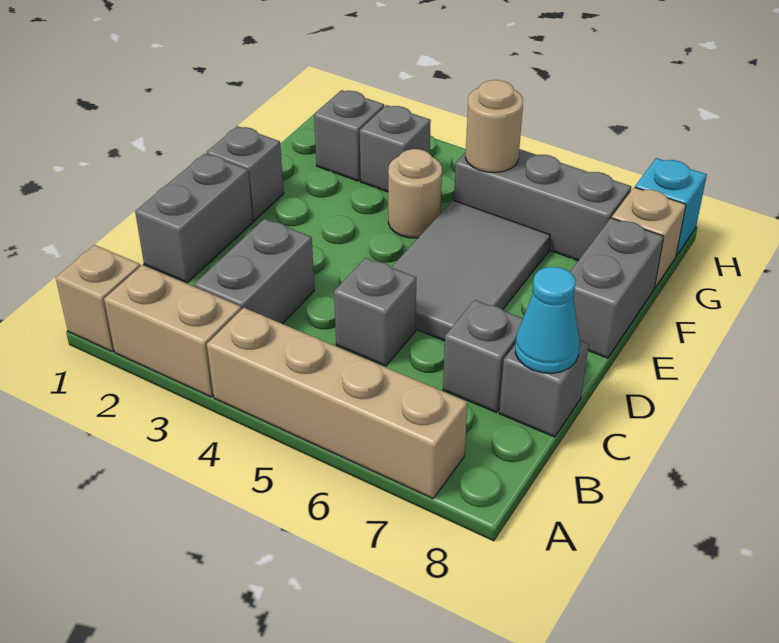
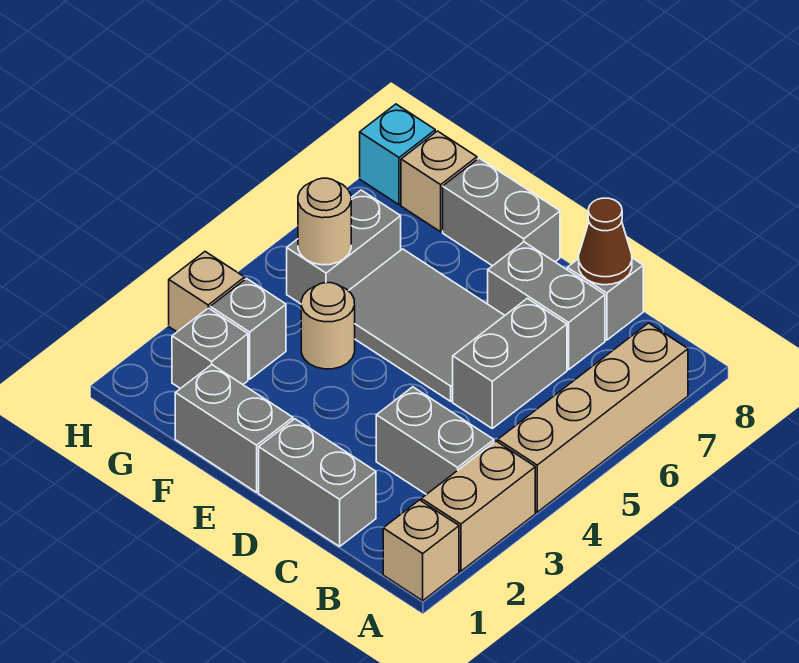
grey brick C5 level 1 -> grey brick C5:C6 level 1
grey brick C7 level 1 -> grey brick C7:D7 level 1
cyan cone C8 level 2 -> brown cone C8 level 2
grey brick E1 level 1 -> grey brick E1:F1 level 1
grey brick G5:G7 level 1 -> grey brick G5:G6 level 1
none -> tan brick H3 level 1

